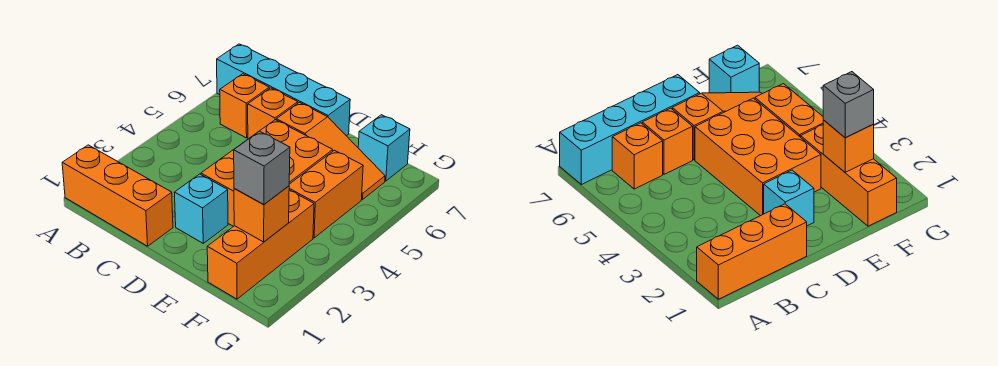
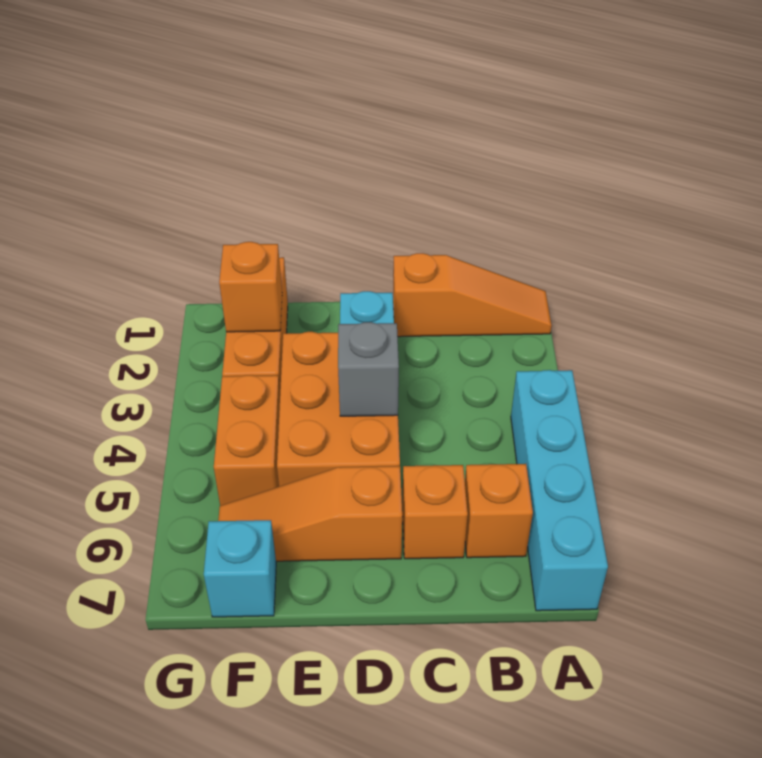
orange brick A1:C1 level 1 -> orange slope A1:C1 level 1 top C
cyan brick A7:D7 level 1 -> cyan brick A4:A7 level 1
grey brick F2 level 3 -> grey brick D4 level 2

